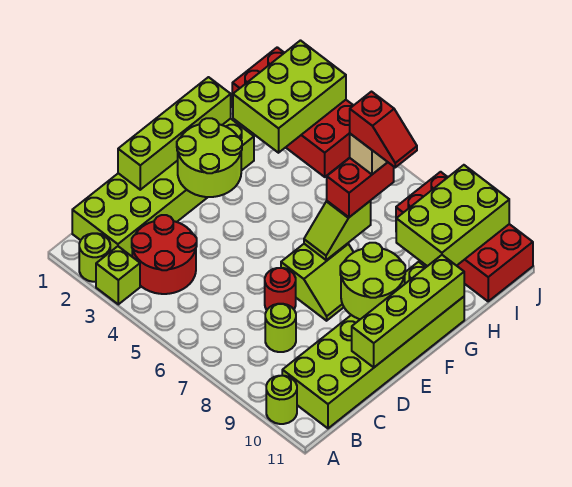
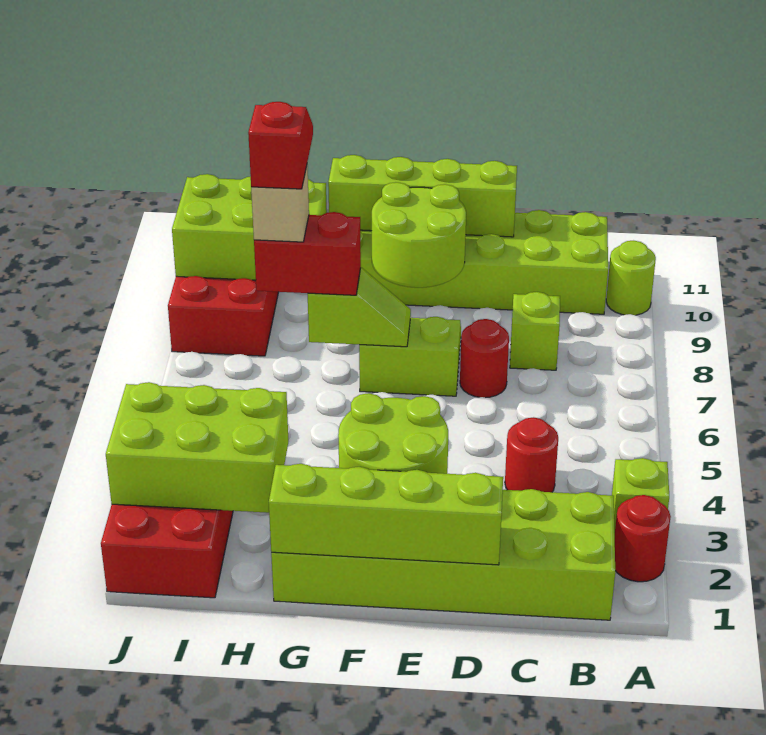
lime round brick A2 level 1 -> red round brick A2 level 1
red round brick B3:C4 level 1 -> red round brick C4 level 1
lime round brick C8 level 1 -> lime brick C8 level 1

